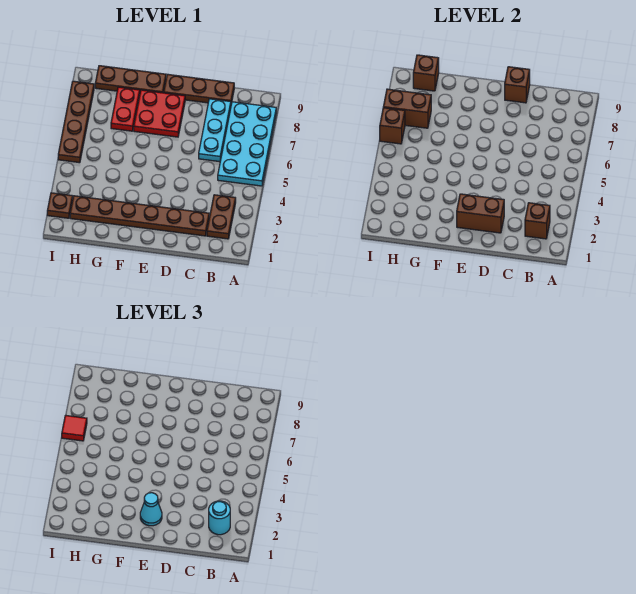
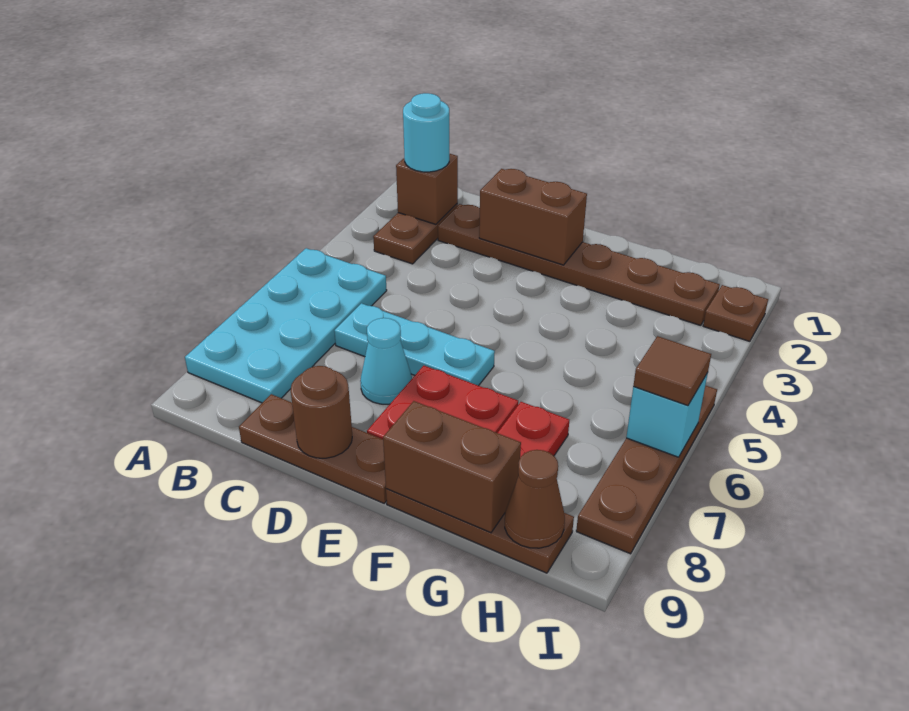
cyan plate C6:C8 level 1 -> cyan plate C6:E6 level 1
brown brick D9 level 2 -> brown round brick D9 level 2
cyan cone E2 level 3 -> cyan cone D7 level 1
brown brick H7:I7 level 2 -> brown brick F9:G9 level 2
brown brick H9 level 2 -> brown cone H9 level 2
brown brick I6 level 2 -> cyan brick I6 level 2
red tile I6 level 3 -> brown tile I6 level 3

